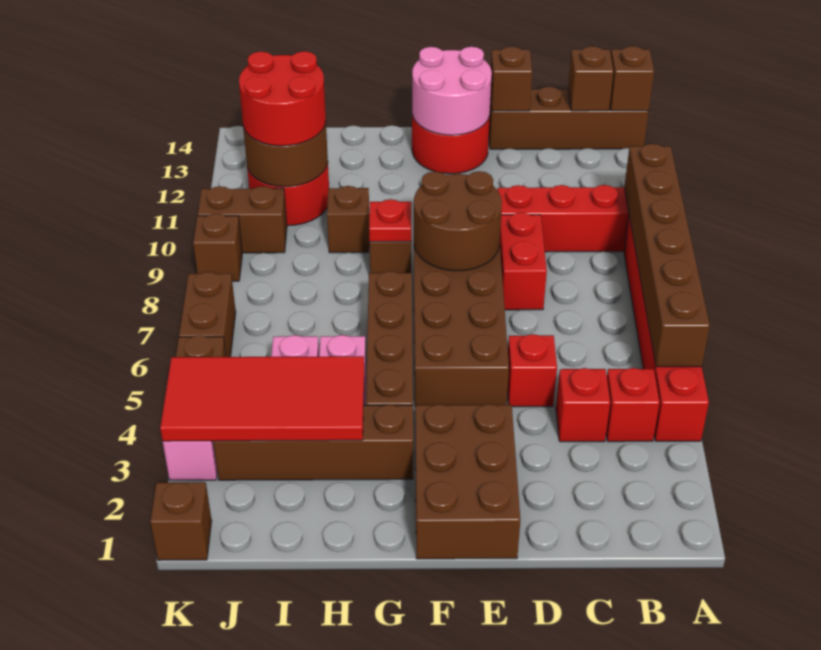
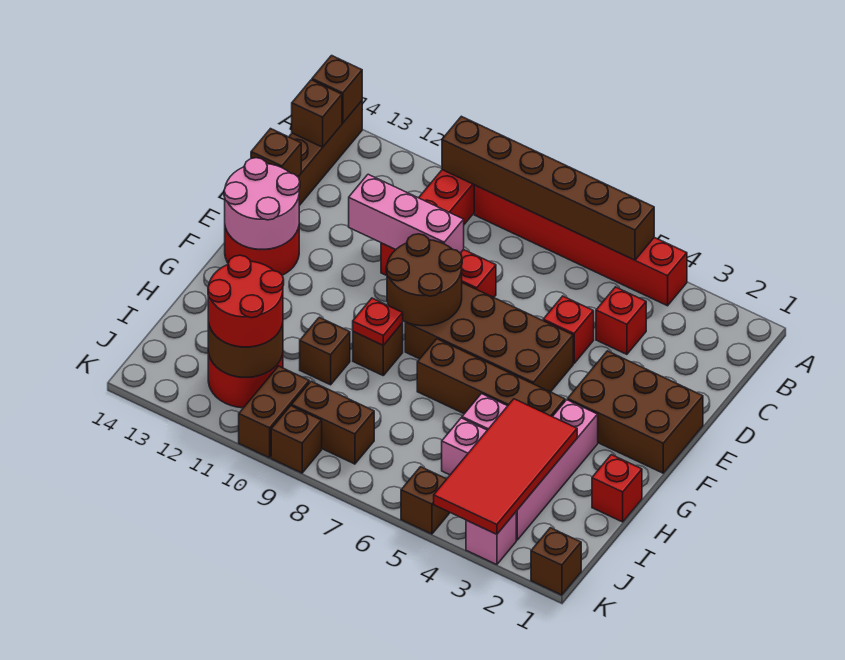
red brick B4 level 1 -> red brick H1 level 1
none -> pink brick D9:D11 level 2
brown brick G3:J3 level 1 -> pink brick G3:J3 level 1
brown brick K6:K7 level 1 -> brown brick J8:J9 level 1

